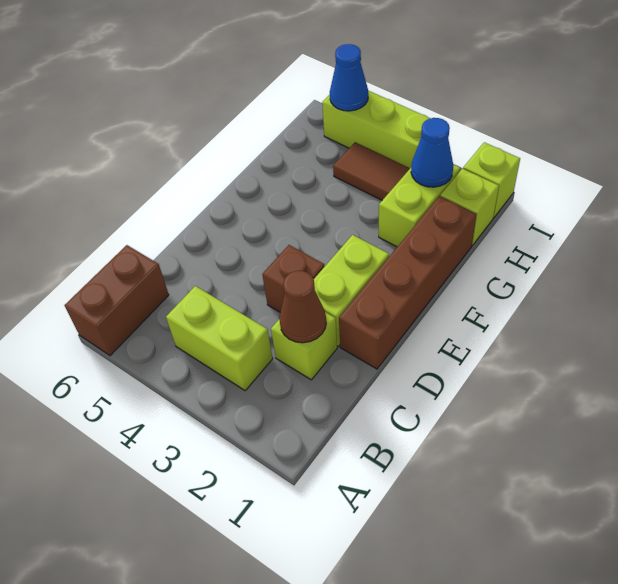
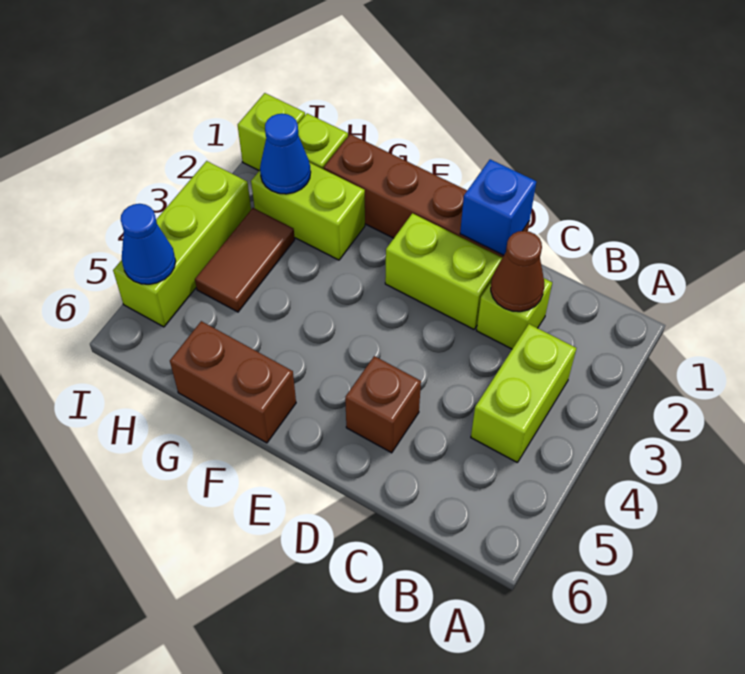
brown brick A6:B6 level 1 -> brown brick F6:G6 level 1
none -> blue brick D1 level 2
brown brick D3 level 1 -> brown brick D5 level 1

